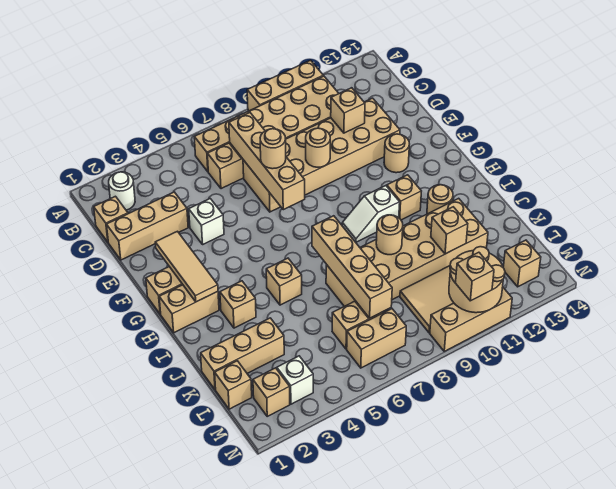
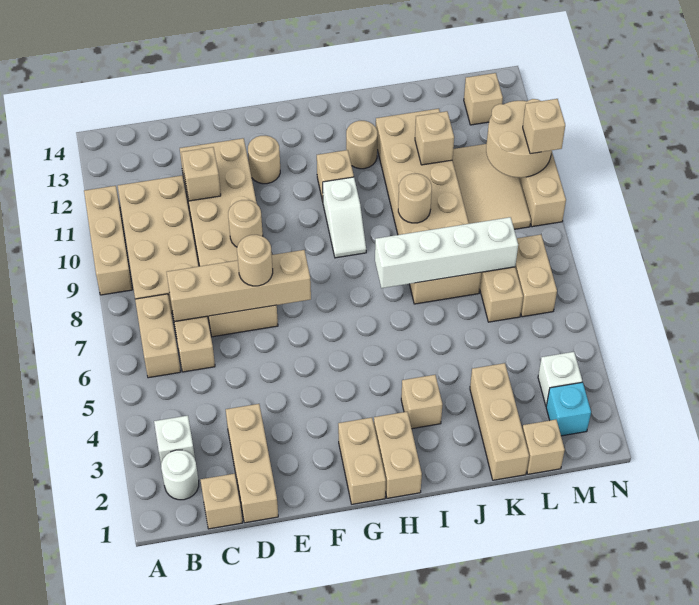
white brick E4 level 1 -> white brick B3 level 1
tan tile F2:H2 level 2 -> none
tan brick I5 level 1 -> none
tan brick I7:L7 level 2 -> white brick I7:L7 level 2
tan brick M2 level 1 -> cyan brick M2 level 1

